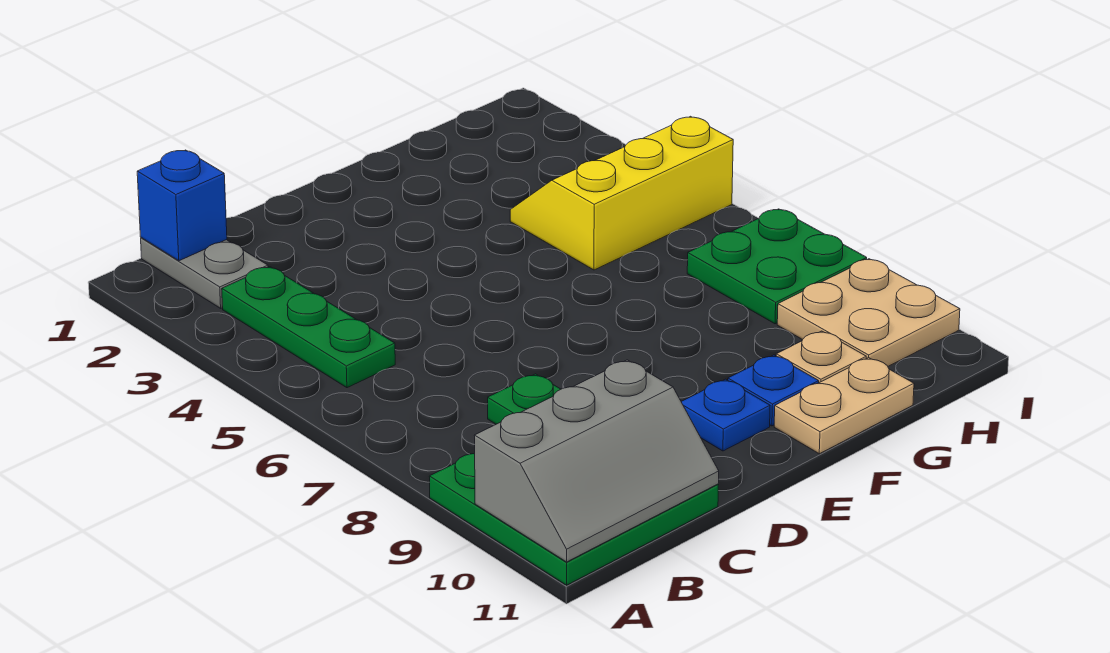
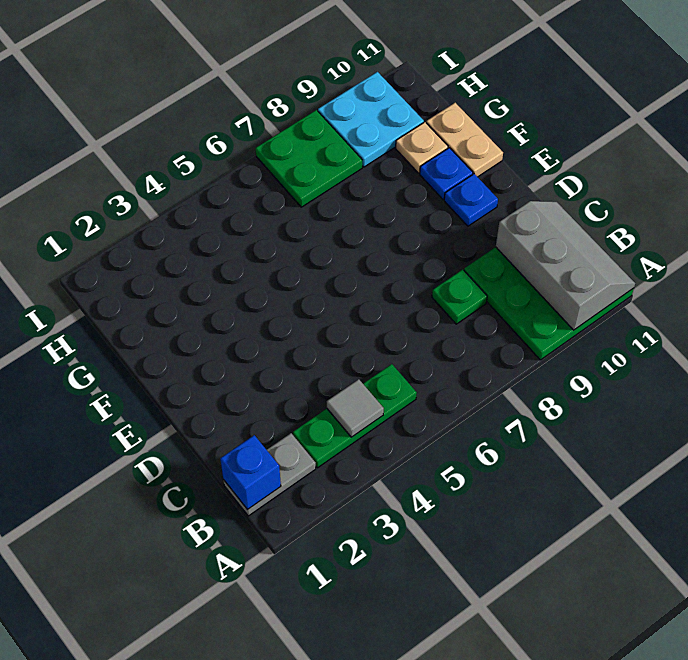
none -> grey tile B4 level 2
yellow slope G4:I5 level 1 top 5 -> none
tan plate H9:I10 level 1 -> cyan plate H9:I10 level 1

